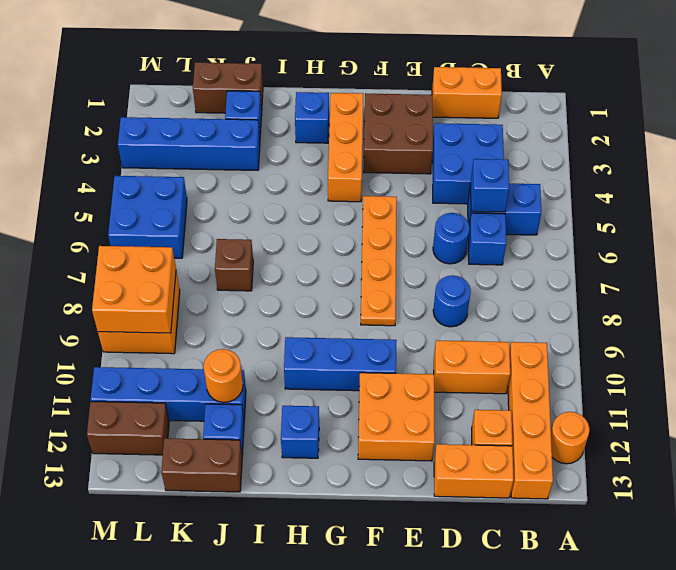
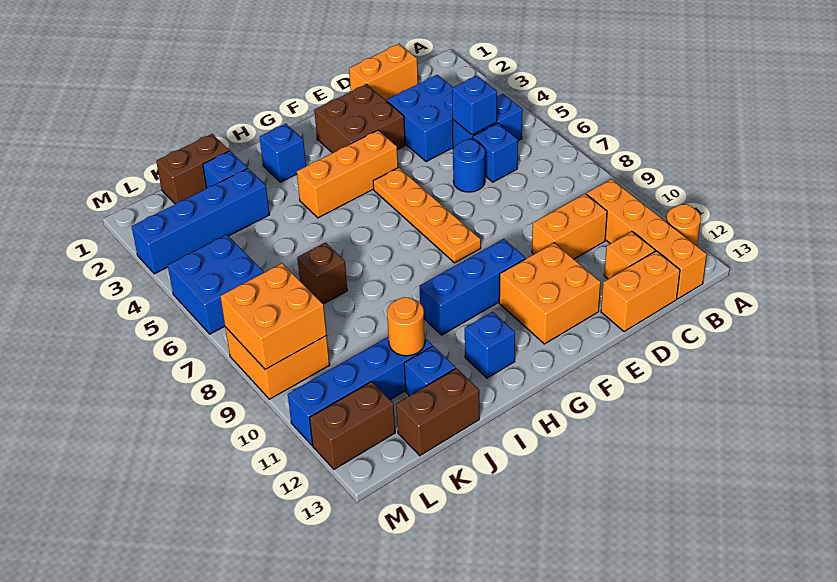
blue round brick D8 level 1 -> none
orange brick G2:G4 level 1 -> orange brick F4:H4 level 1

